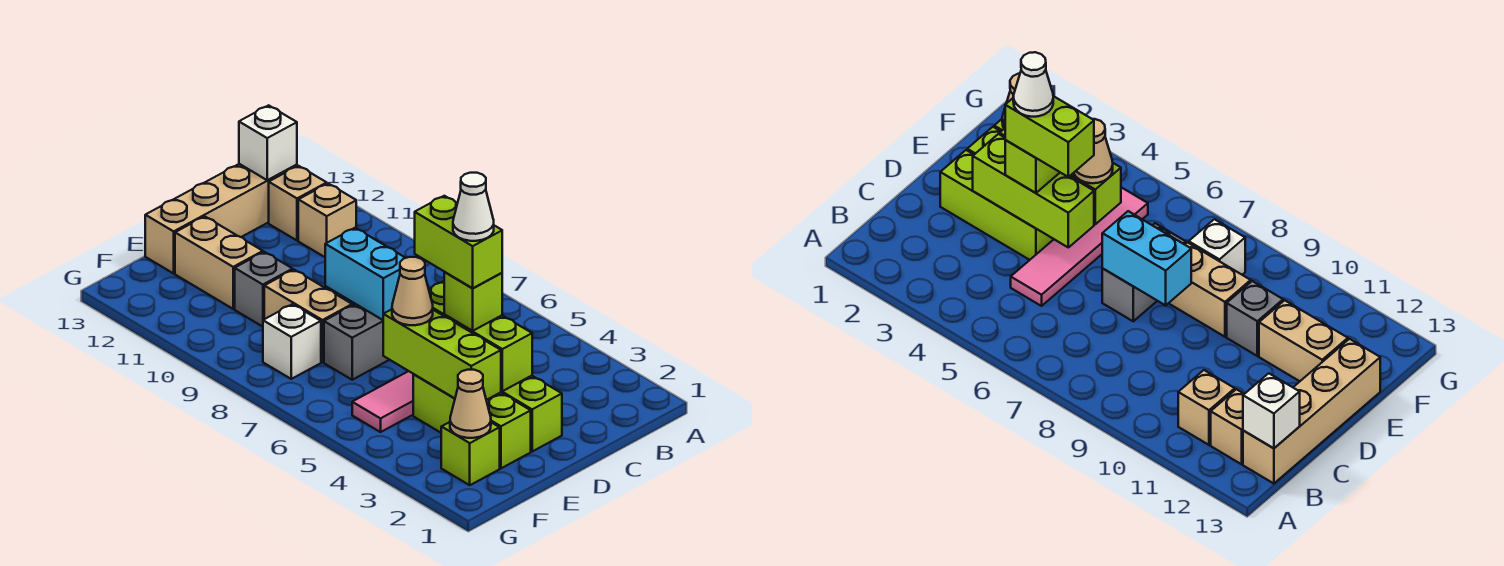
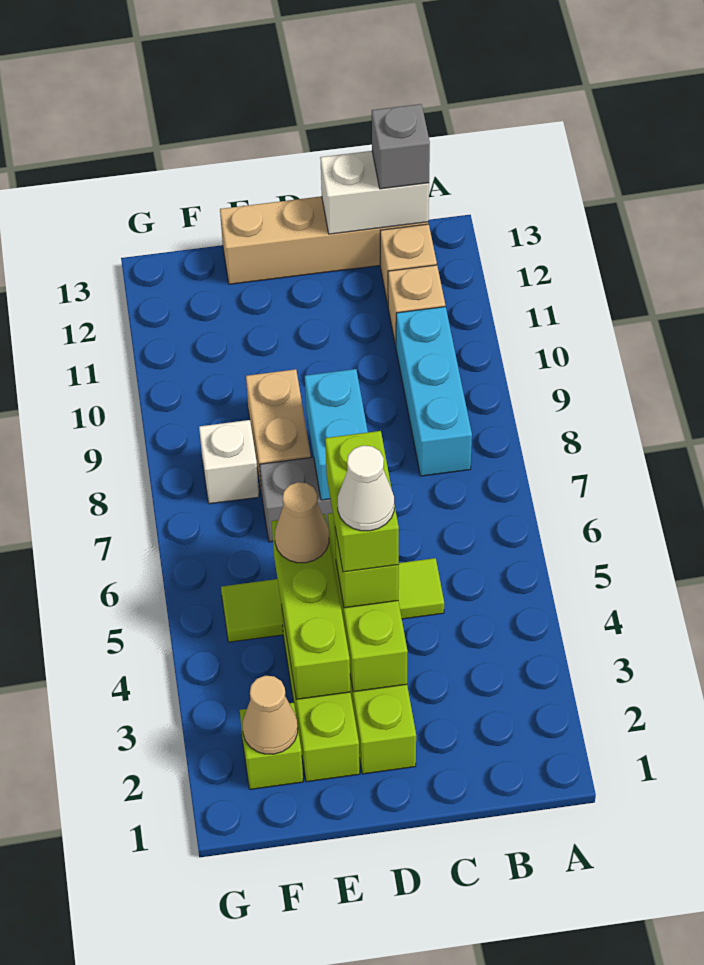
none -> cyan brick B8:B10 level 1
white brick B13 level 2 -> white brick B13:C13 level 2
pink tile C5:F5 level 1 -> lime tile C5:F5 level 1
grey brick E10 level 1 -> grey brick B13 level 3
tan brick E11:E12 level 1 -> none

